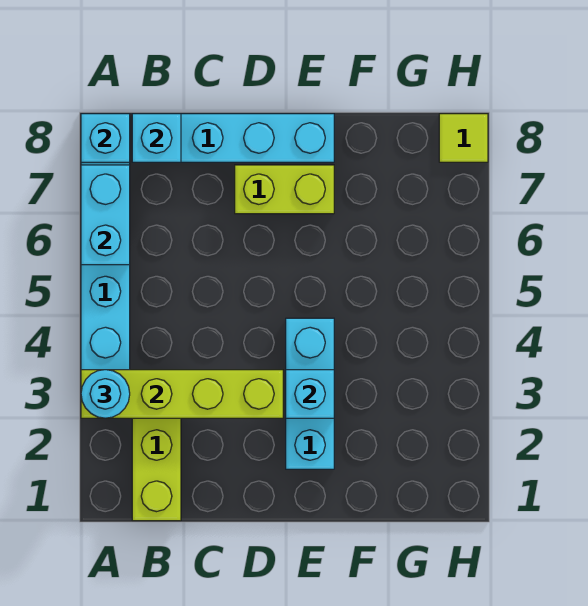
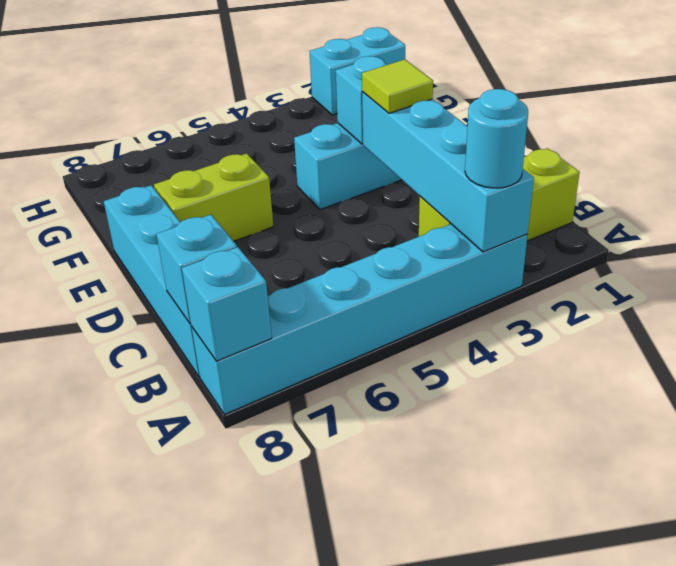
lime brick A3:D3 level 2 -> cyan brick A3:D3 level 2
cyan brick A6:A7 level 2 -> cyan brick H1:H2 level 1
lime brick D7:E7 level 1 -> lime brick E6:E7 level 1
lime tile H8 level 1 -> lime tile D3 level 3

